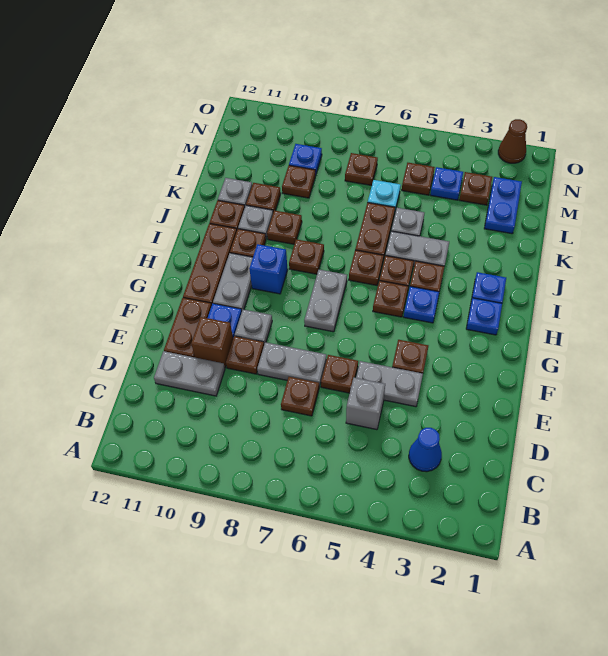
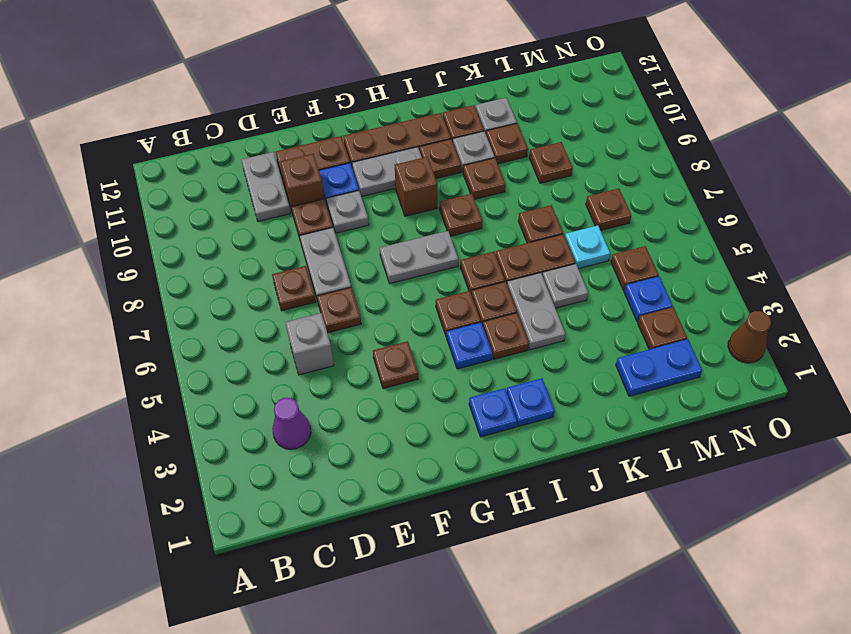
blue cone C3 level 1 -> purple cone C3 level 1
grey plate E4:E5 level 1 -> none
blue brick H9 level 1 -> brown brick H9 level 1
none -> brown plate K7 level 1
blue plate M9 level 1 -> none

